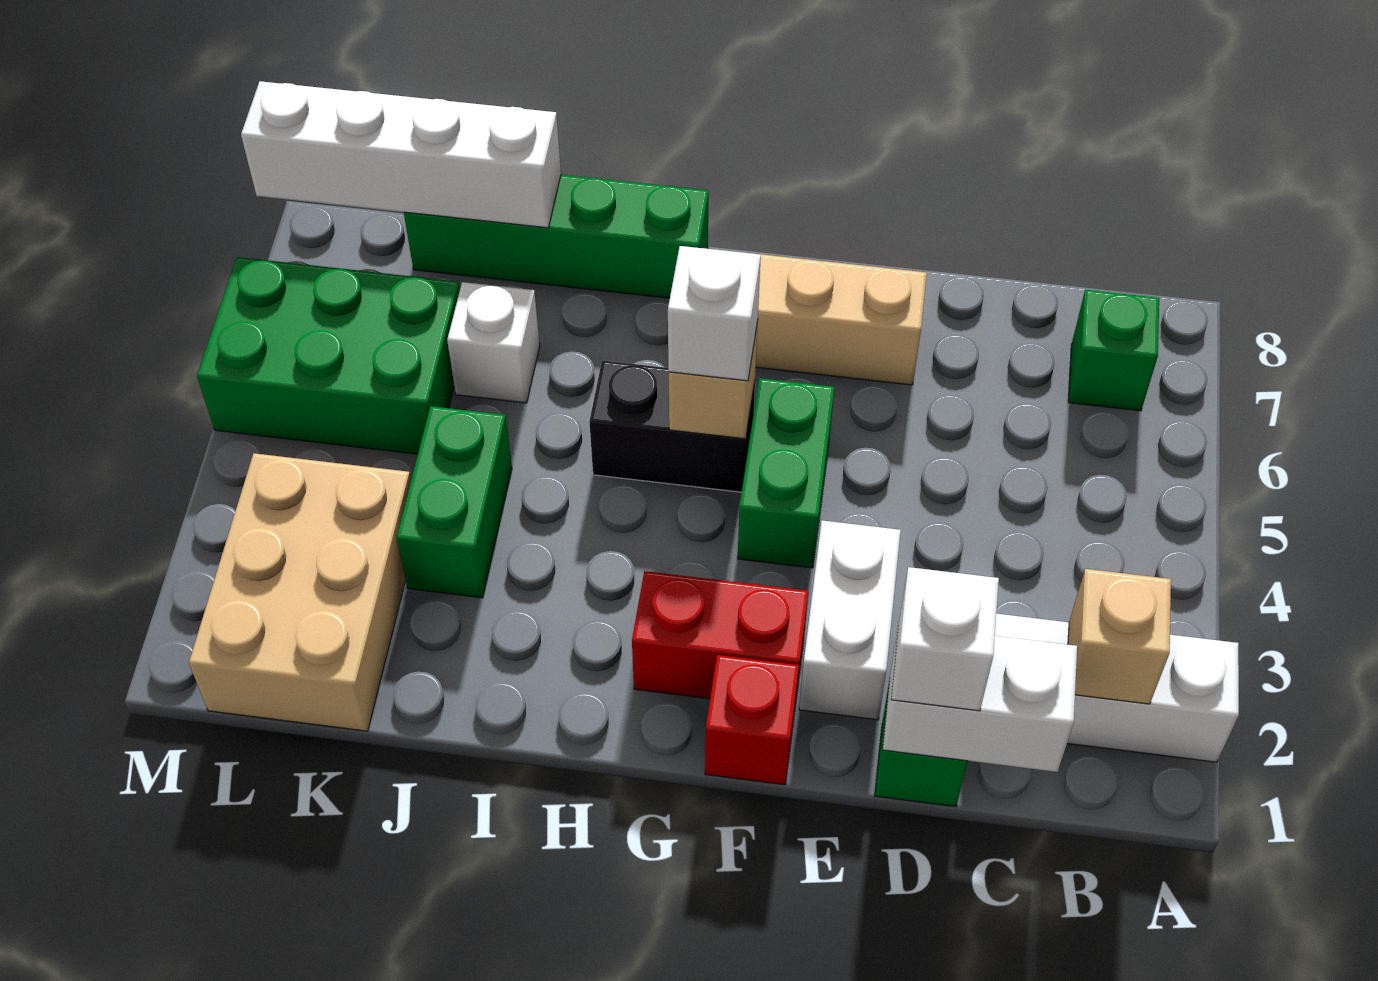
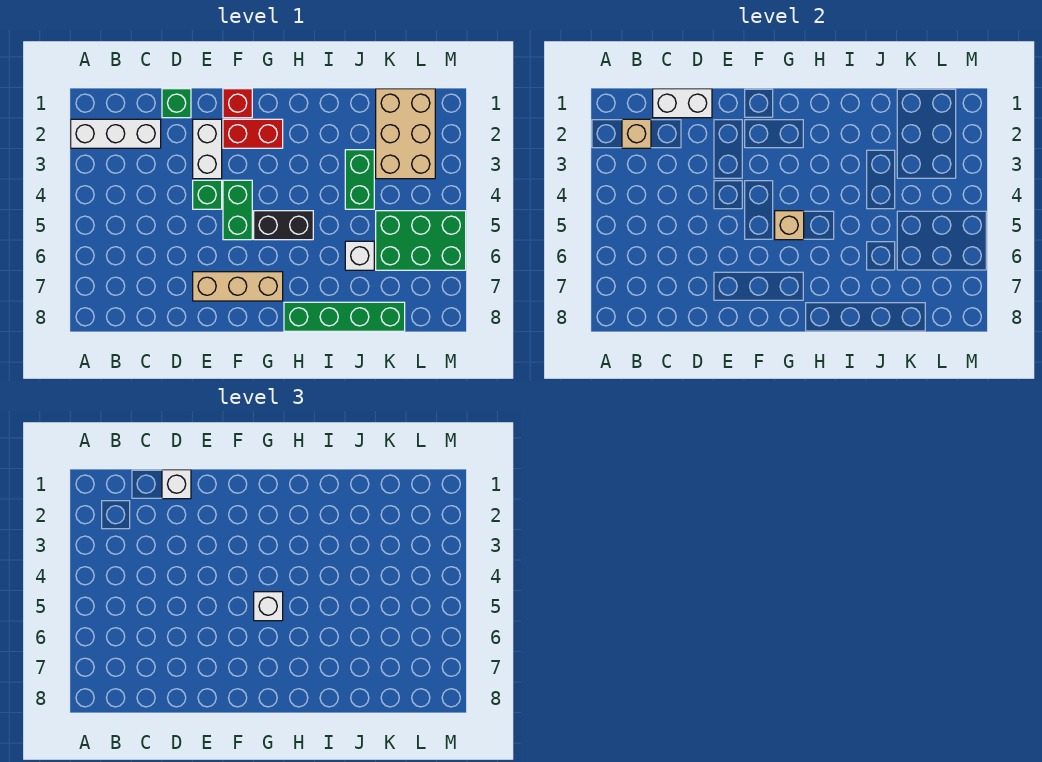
green brick B7 level 1 -> green brick E4 level 1
white brick J8:M8 level 2 -> none

